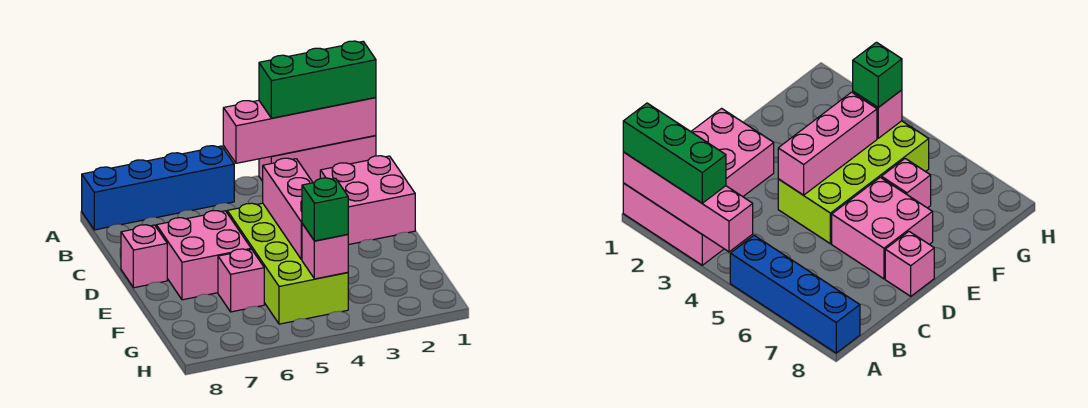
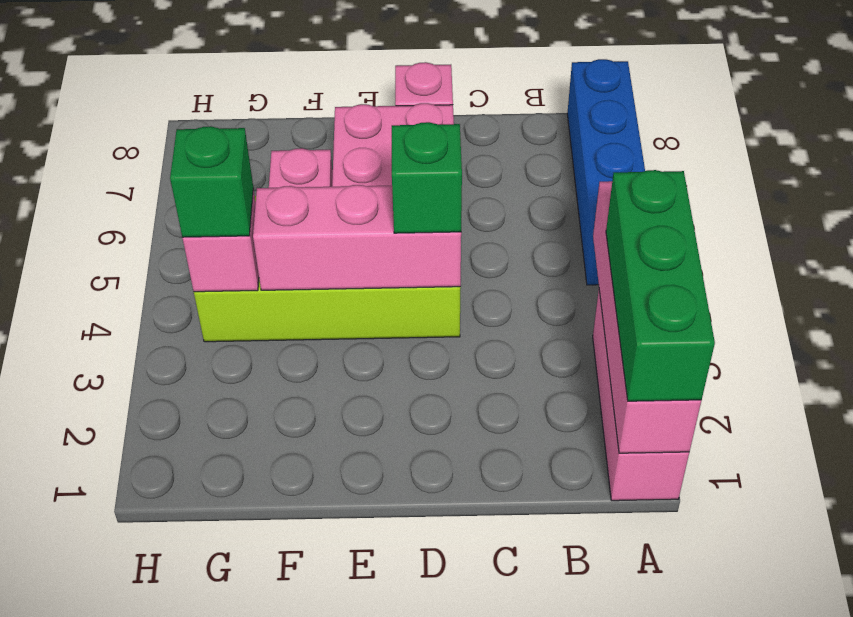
pink brick C1:D2 level 1 -> none
none -> green brick D4 level 3

